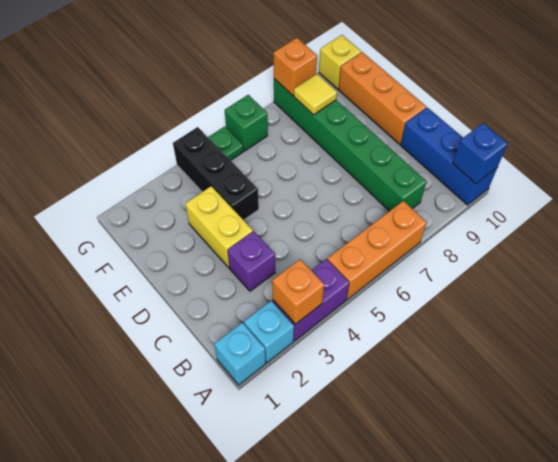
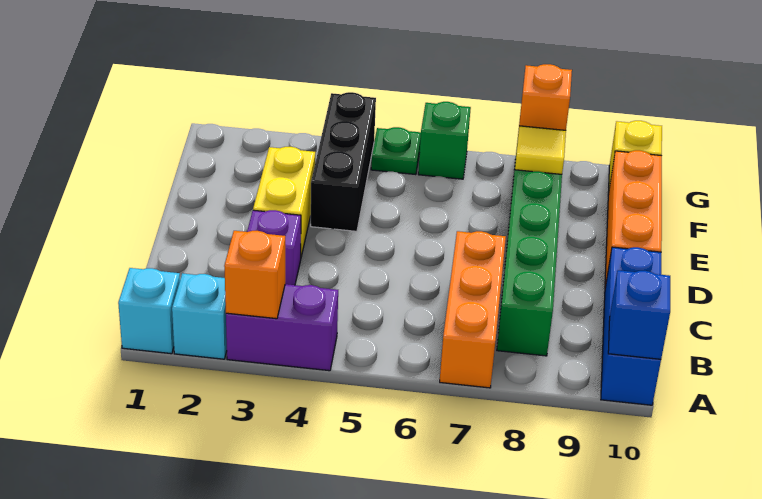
orange brick A5:A7 level 1 -> orange brick A7:C7 level 1

